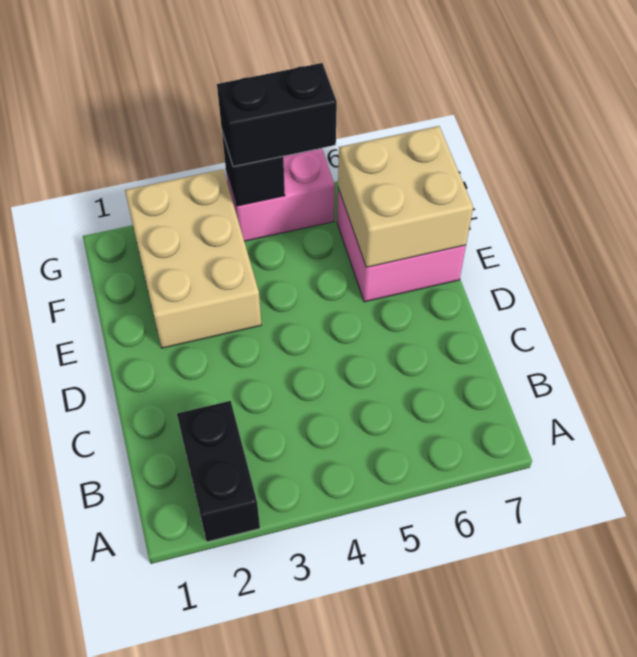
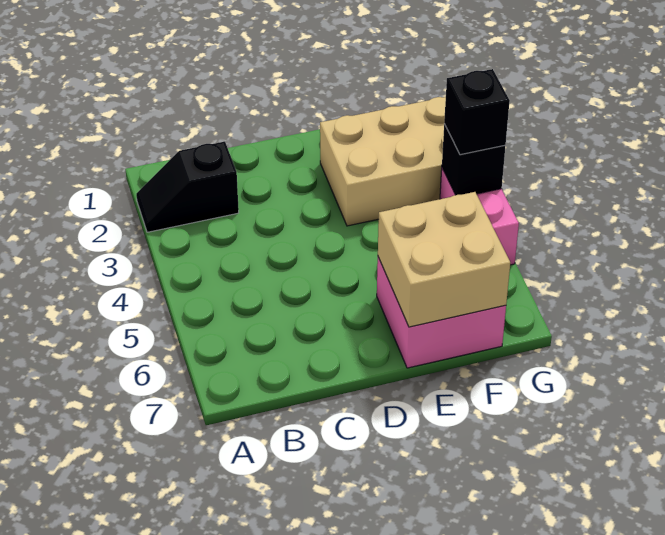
black brick A2:B2 level 1 -> black slope A2:B2 level 1 top B
black brick G4:G5 level 3 -> black brick G4 level 3

